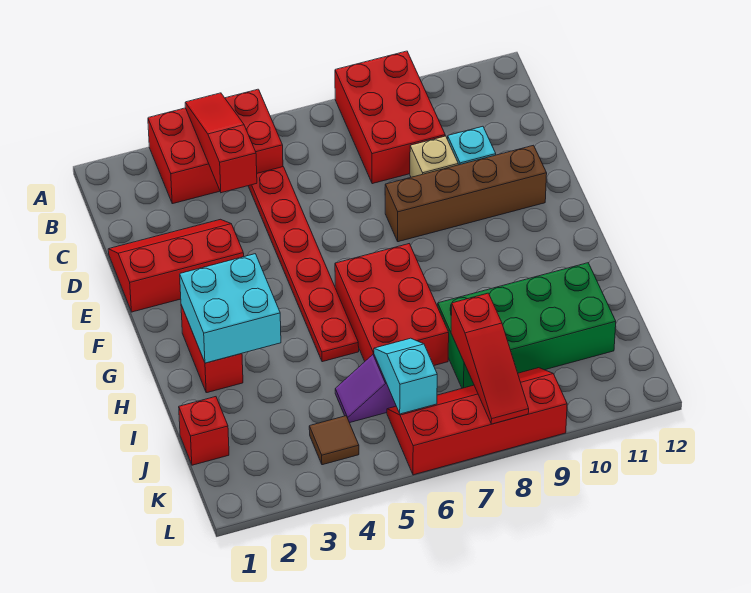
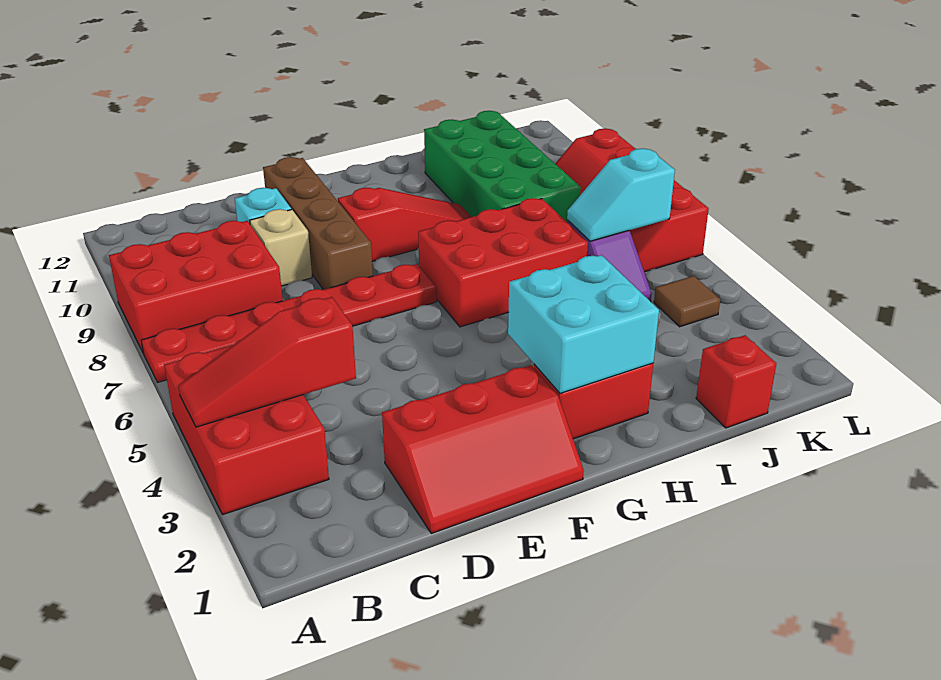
red plate C5:H5 level 1 -> red plate A7:F7 level 1
red slope D1:E3 level 1 top E -> red slope D1:F2 level 1 top 2
red slope J8:L8 level 2 top J -> red slope F9:H9 level 1 top F

